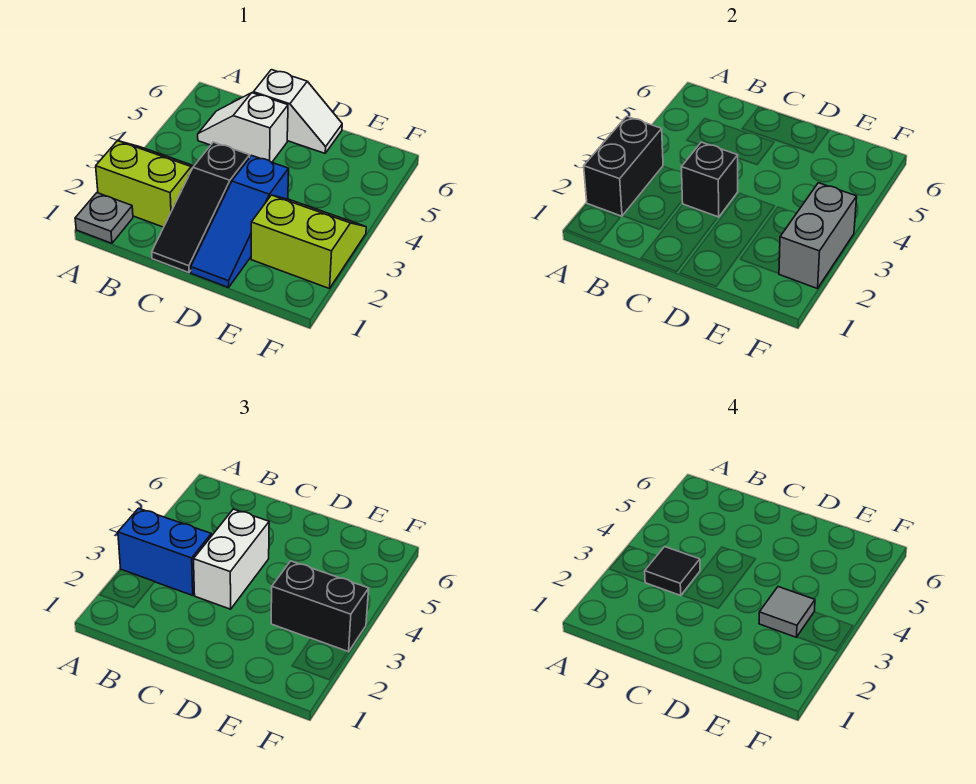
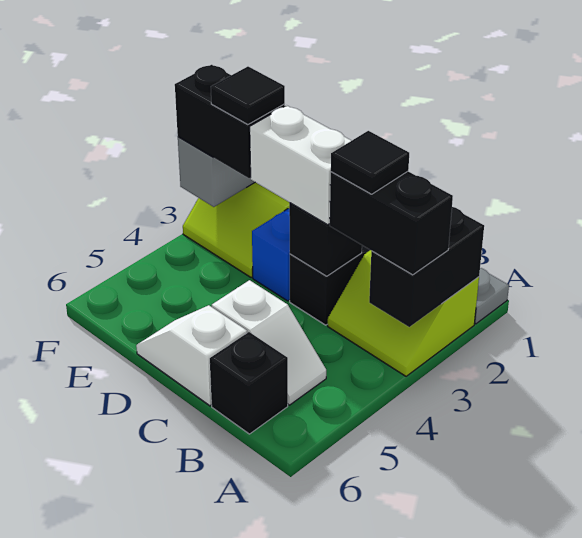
blue brick A3:B3 level 3 -> black brick A3:B3 level 3
none -> black brick B6 level 1
white brick C3:C4 level 3 -> white brick C3:D3 level 3
grey tile E3 level 4 -> black tile E3 level 4

